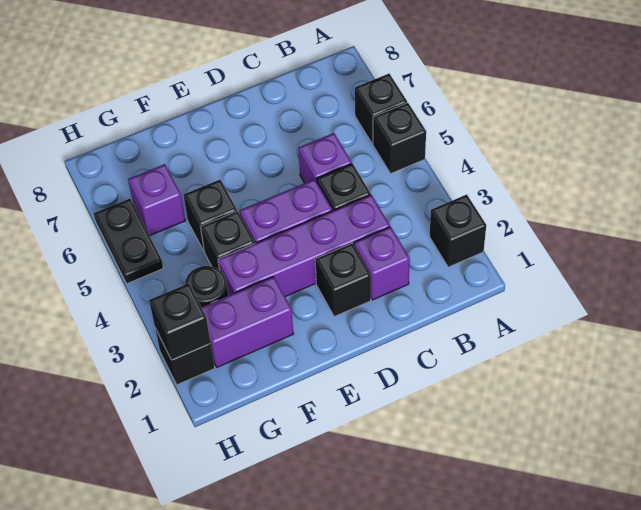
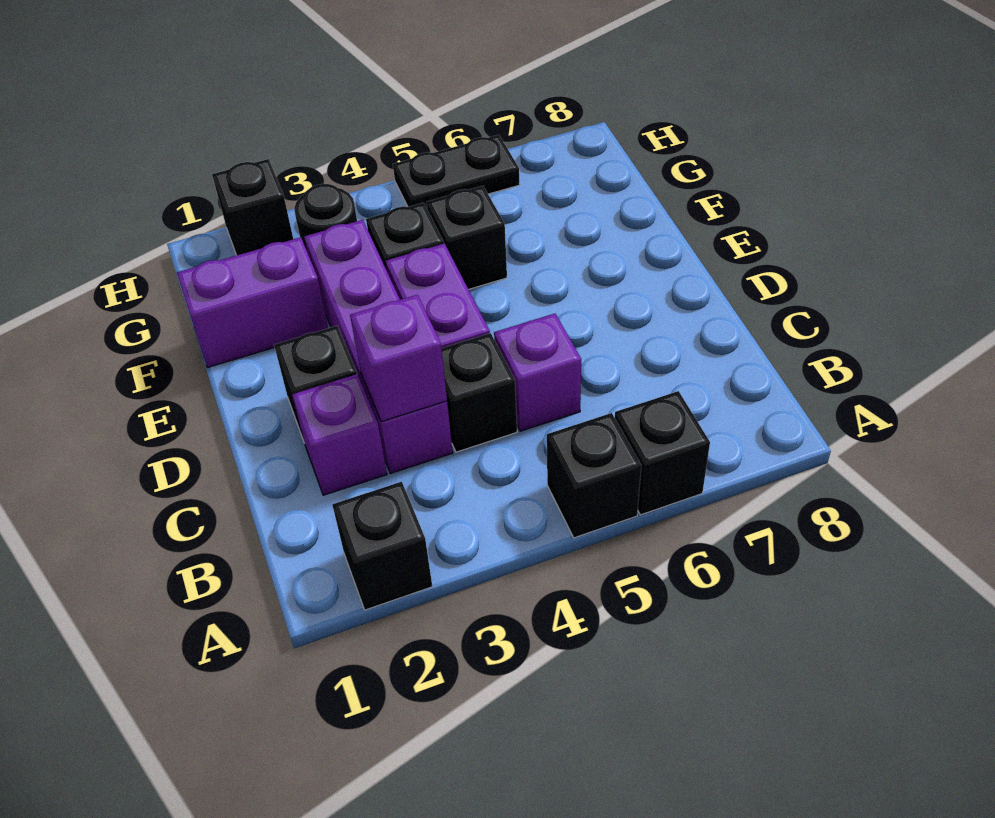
purple brick F2:G2 level 1 -> purple brick F1:F2 level 1
purple brick G6 level 1 -> purple brick C3 level 2
black brick H2 level 2 -> none

